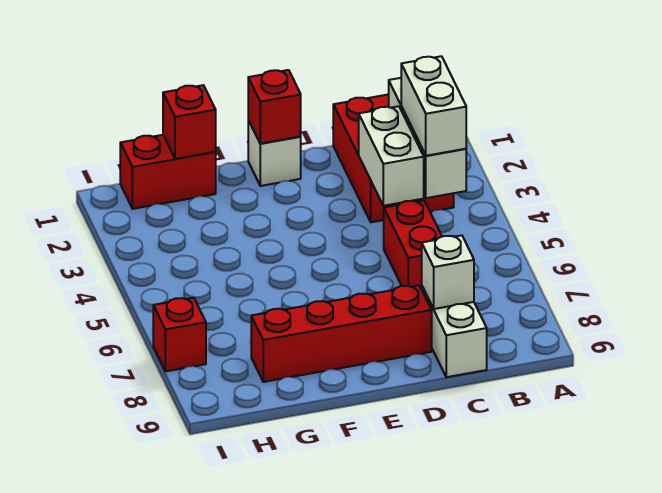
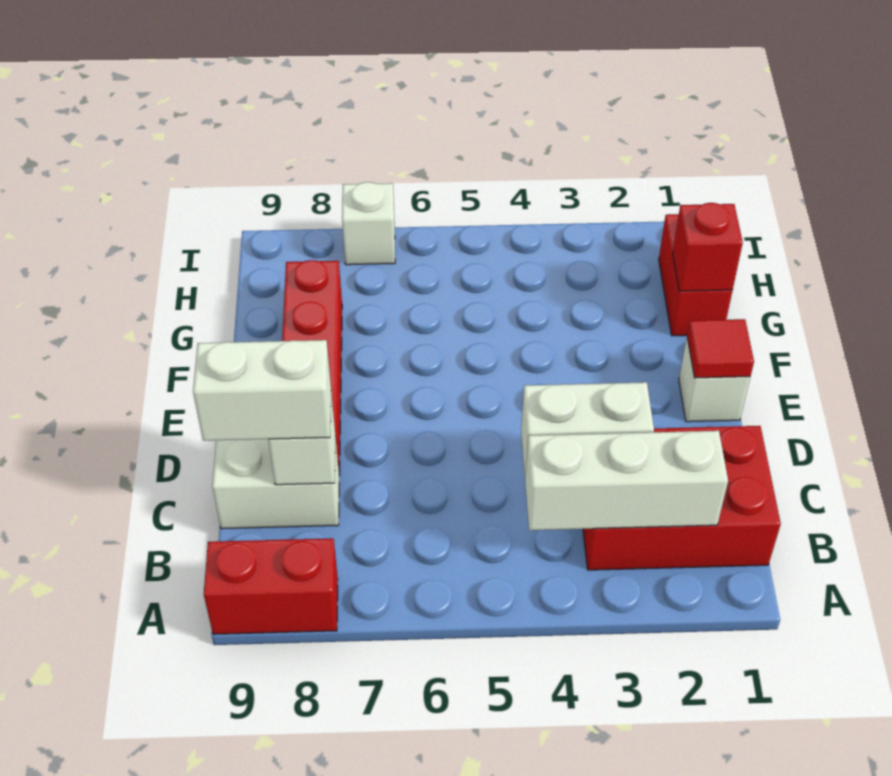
white brick B3:B4 level 3 -> white brick C8:C9 level 3
red brick C5:C6 level 1 -> red brick A8:A9 level 1
red brick E1 level 2 -> red tile E1 level 2
red brick I7 level 1 -> white brick I7 level 1

